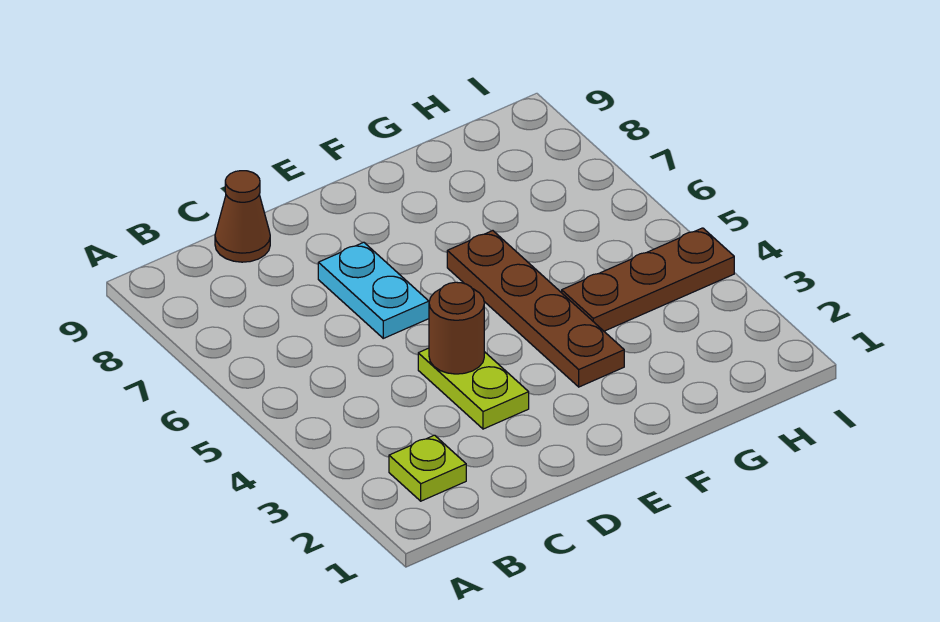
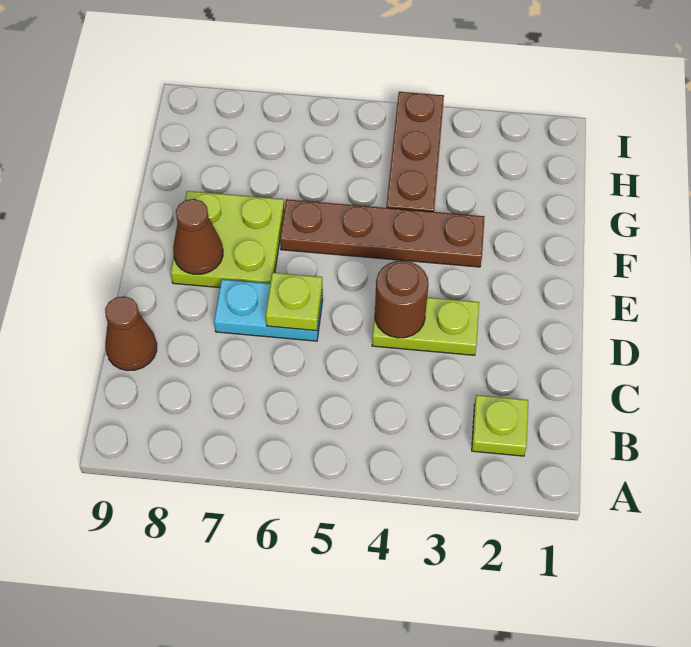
none -> lime plate D6 level 2
none -> lime plate E7:F8 level 1
none -> brown cone E8 level 2

